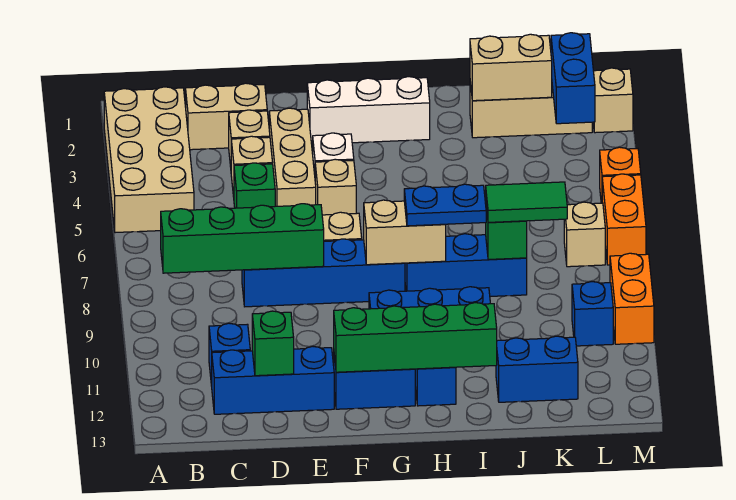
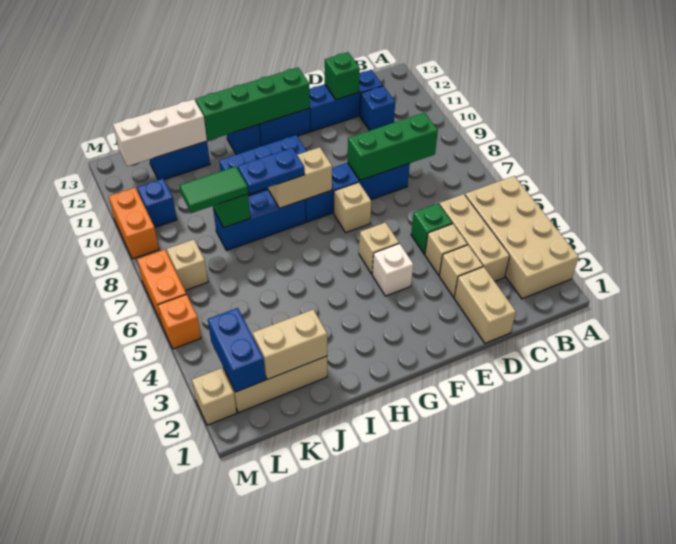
green brick B8:E8 level 2 -> green brick C8:E8 level 2
tan brick C2:D2 level 1 -> tan brick D1:D2 level 1
tan brick E3:E5 level 1 -> tan brick C3:C5 level 1
white brick F2:H2 level 1 -> white brick J12:L12 level 2

